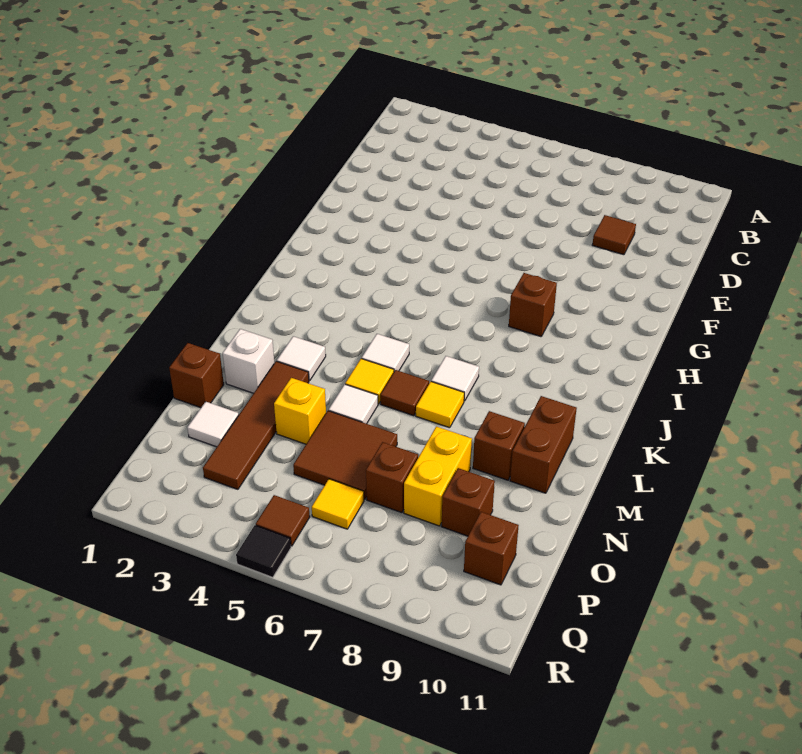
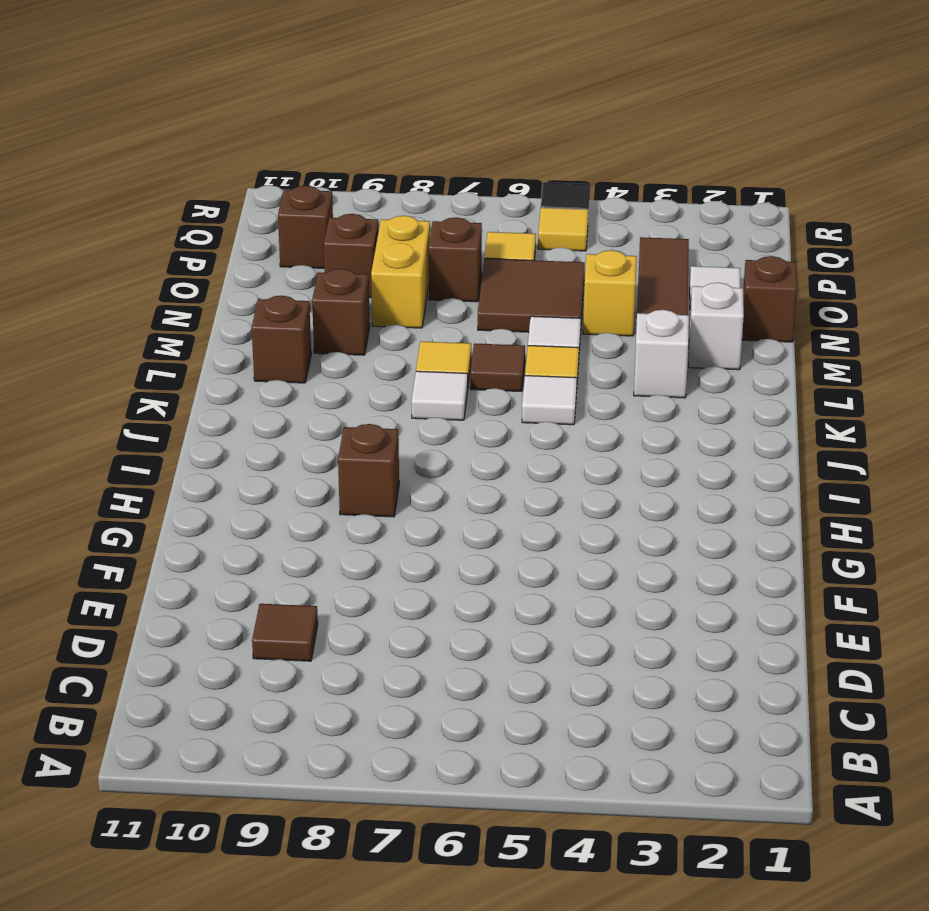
white tile L3 level 1 -> white brick L3 level 1
brown brick L10:M10 level 1 -> brown brick L10 level 1
brown tile Q5 level 1 -> yellow tile Q5 level 1

